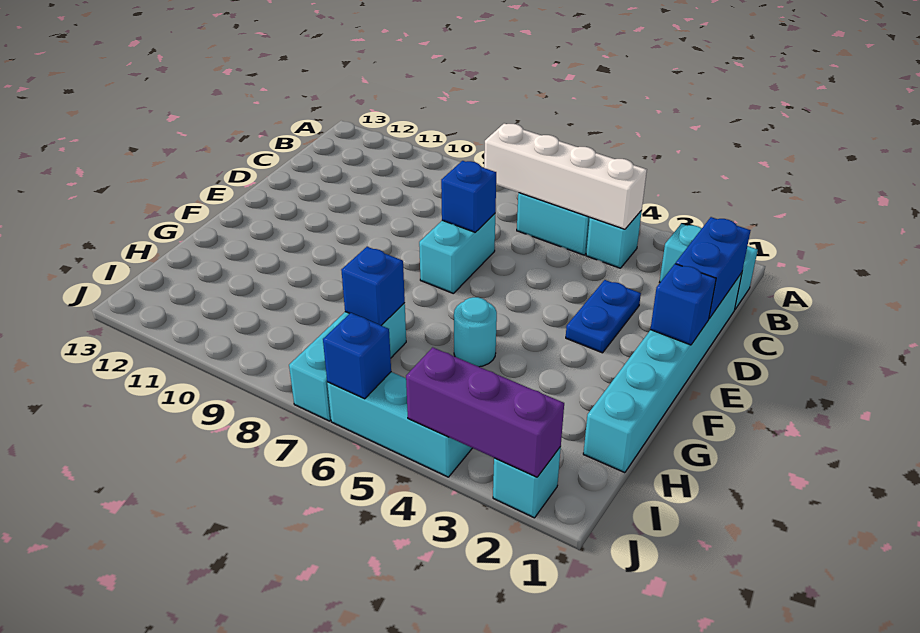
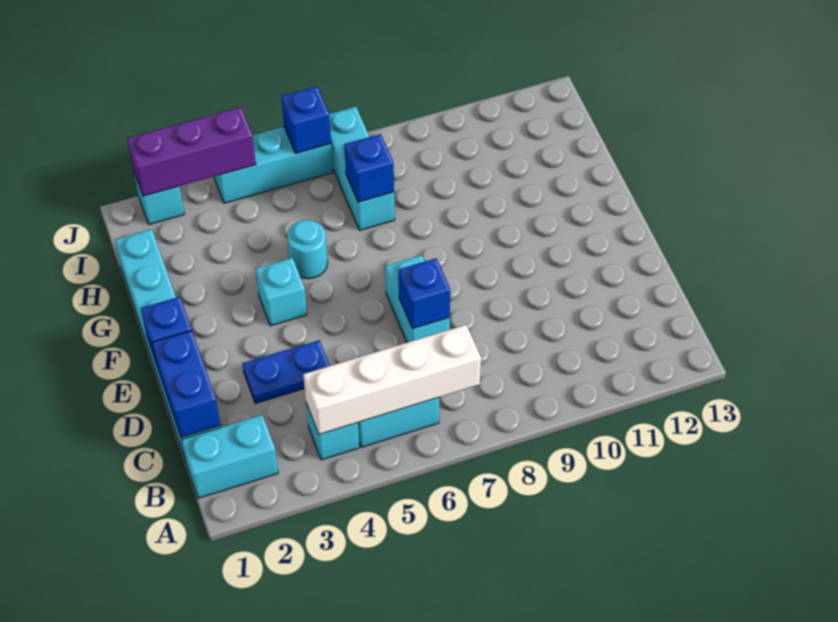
blue plate D3:E3 level 1 -> blue plate D3:D4 level 1
none -> cyan brick F4 level 1

